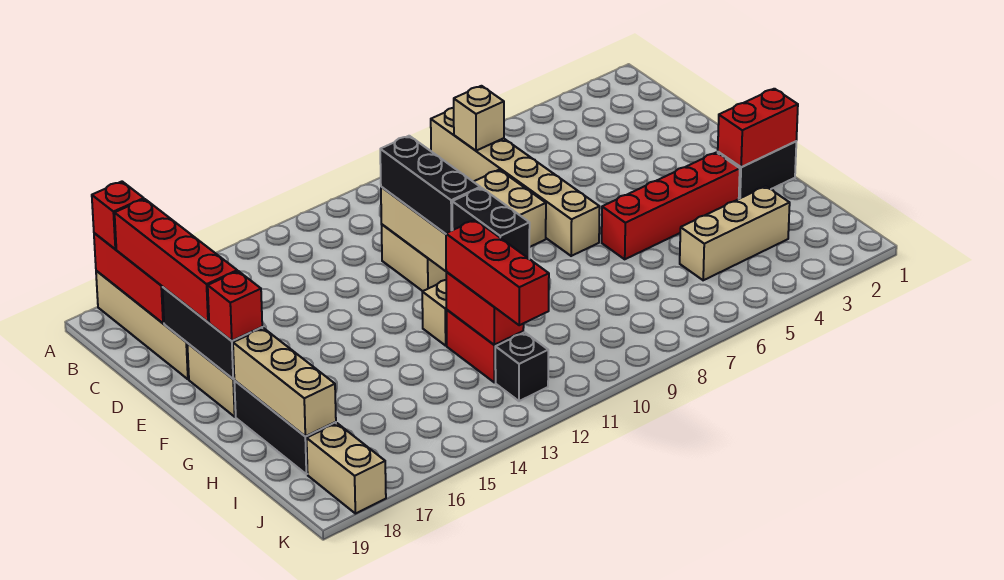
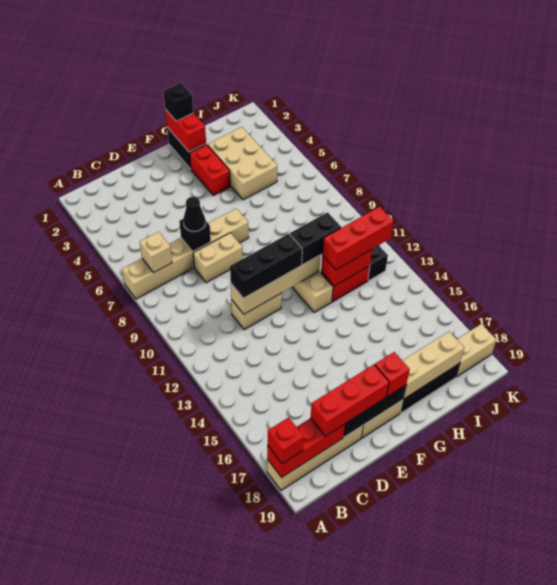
red brick B18:E18 level 3 -> red brick C18:E18 level 3
none -> black brick D7 level 2
none -> black cone D7 level 3
none -> black brick G1 level 3
red brick G3:G6 level 1 -> red brick G3:G4 level 1
tan brick I3:I5 level 1 -> tan brick H3:I5 level 1

